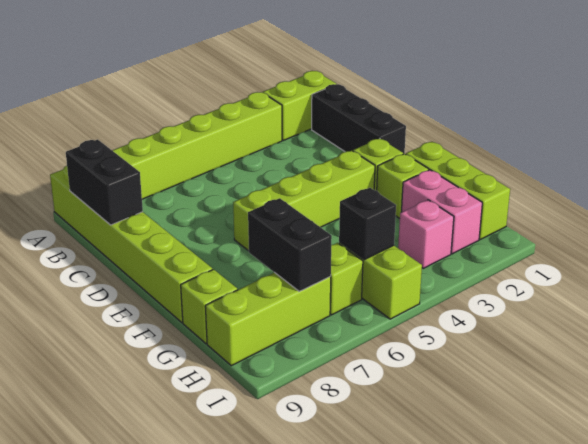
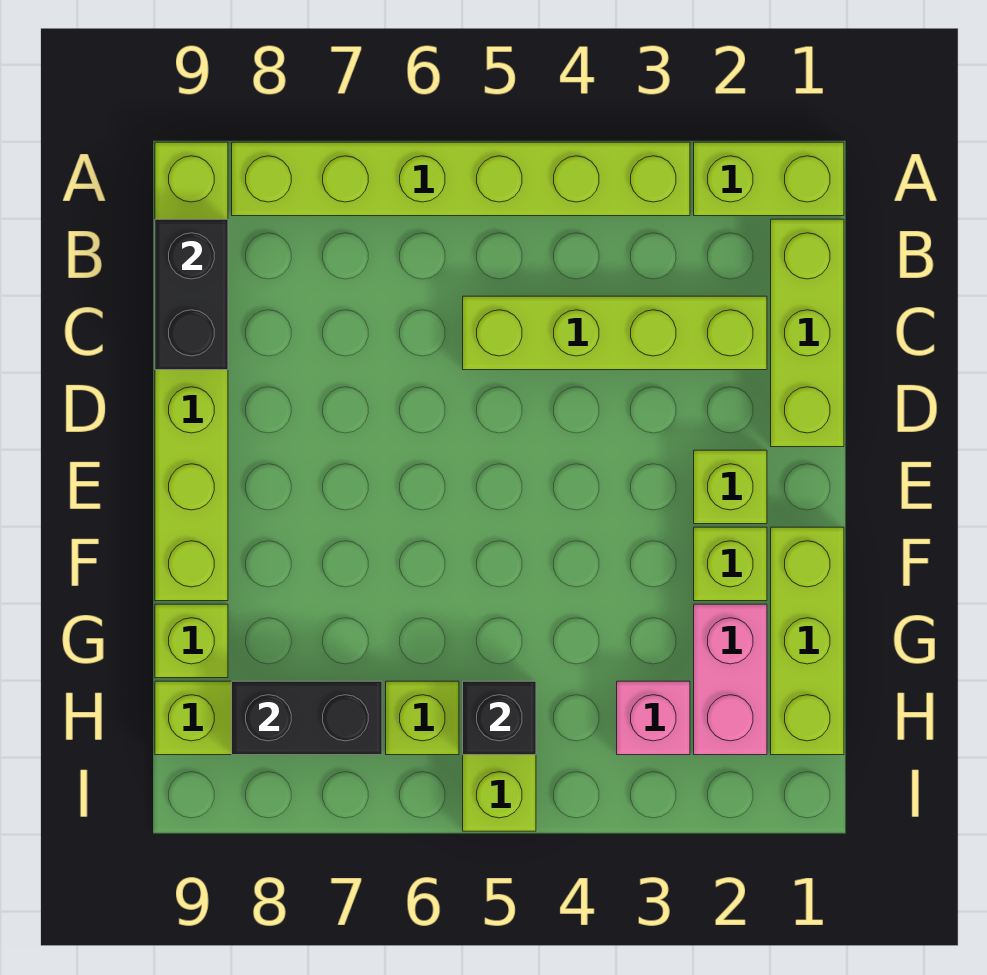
black brick B1:D1 level 1 -> lime brick B1:D1 level 1
lime brick E3:E6 level 1 -> lime brick C2:C5 level 1
black brick G7:H7 level 2 -> black brick H7:H8 level 2

